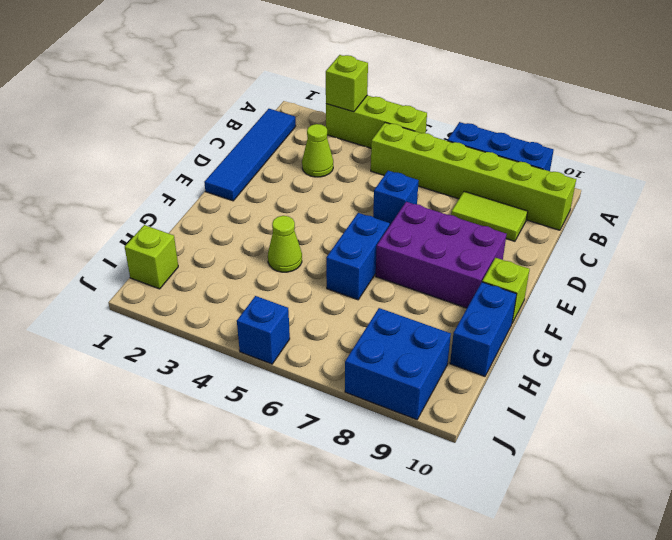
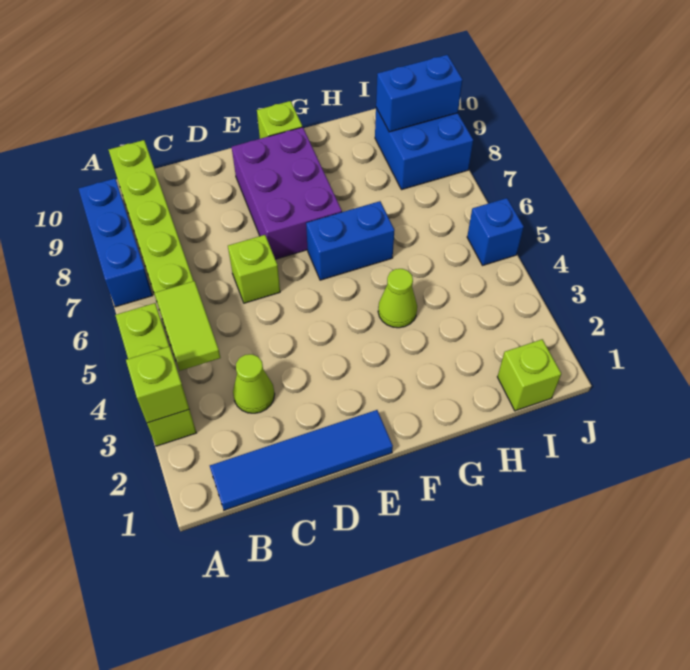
lime tile C8:C9 level 1 -> lime tile B4:B5 level 2
blue brick D6 level 1 -> lime brick D6 level 1
blue brick G10:H10 level 1 -> blue brick I9:J9 level 2

